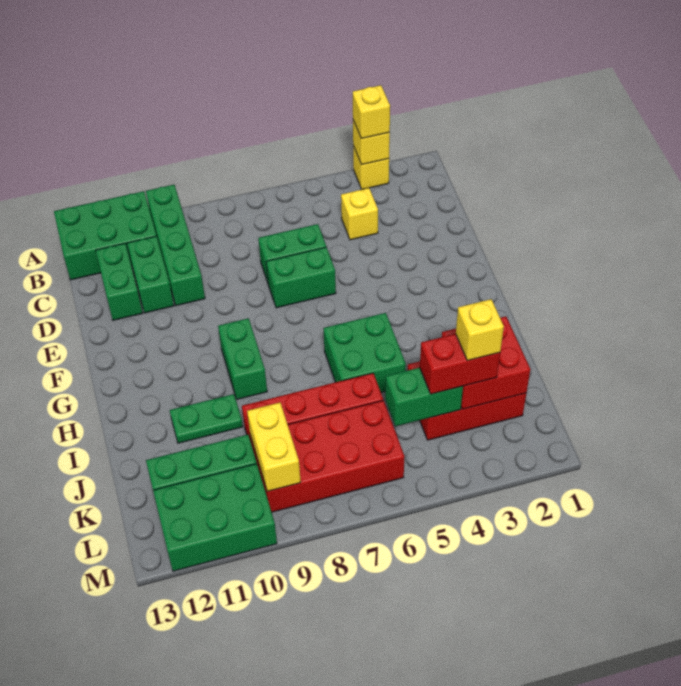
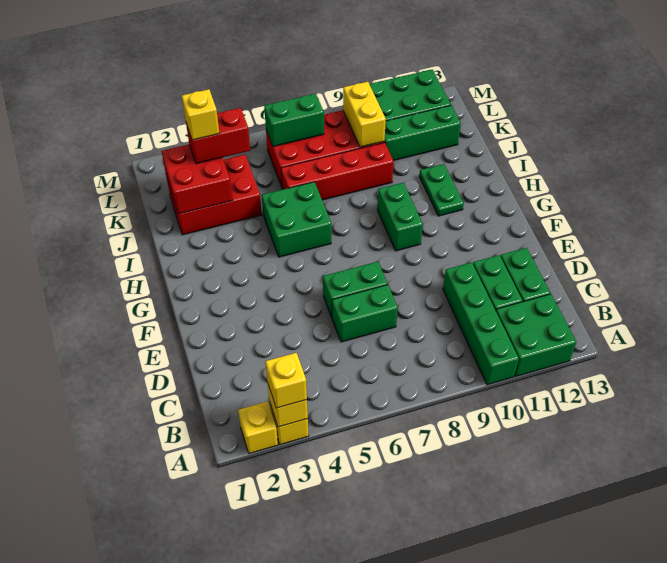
green brick A11:B13 level 1 -> green brick A11:B12 level 1
yellow brick C4 level 1 -> yellow brick A2 level 1
green plate I10:I11 level 1 -> green plate H11:I11 level 1
green brick K4:K5 level 2 -> green brick L6:L7 level 2

